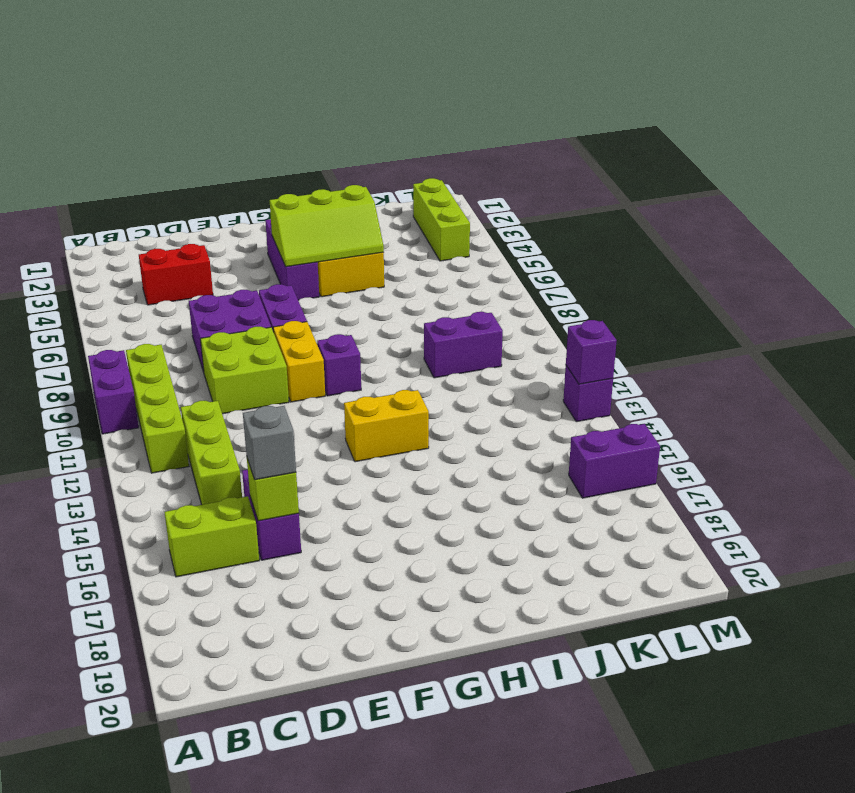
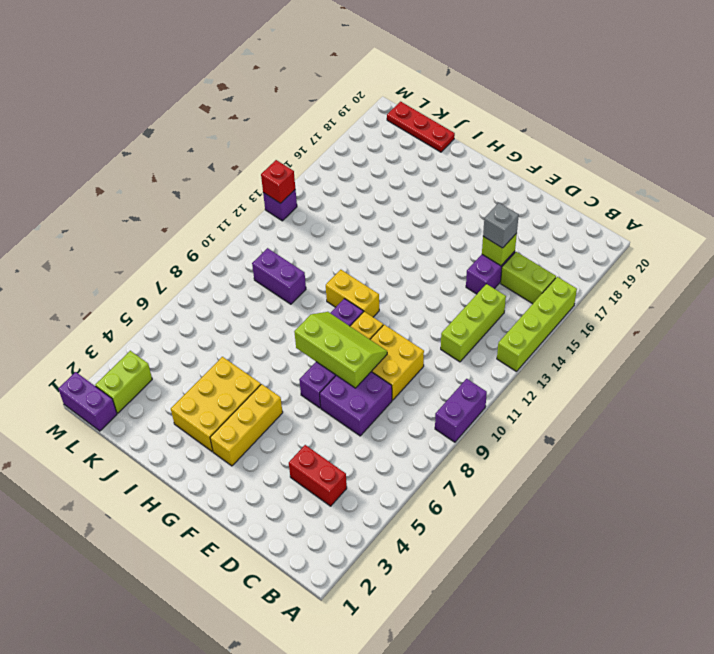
lime brick B9:B12 level 1 -> lime brick A13:A16 level 1
lime brick D9:E10 level 1 -> yellow brick D9:E10 level 1
purple brick G3:G5 level 1 -> yellow brick G3:G5 level 1
lime slope G4:I5 level 2 top 4 -> lime slope E8:G9 level 2 top 8
yellow brick G13:H13 level 1 -> yellow brick G11:H11 level 1
none -> red plate J20:L20 level 1
lime brick L2:L4 level 1 -> lime brick L2:L3 level 1
purple brick L16:M16 level 1 -> purple brick L1:M1 level 1
purple brick M13 level 2 -> red brick M13 level 2

